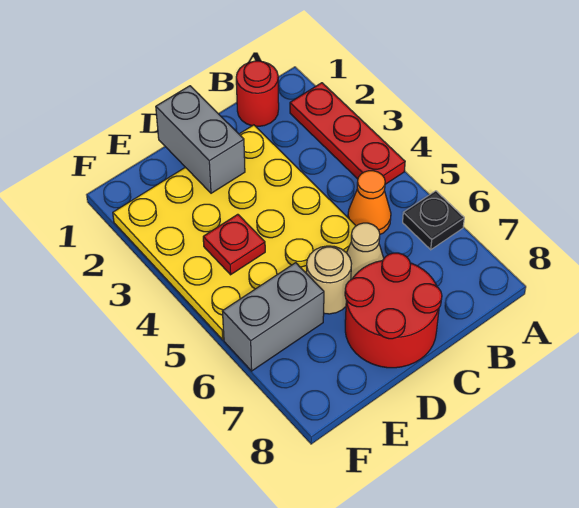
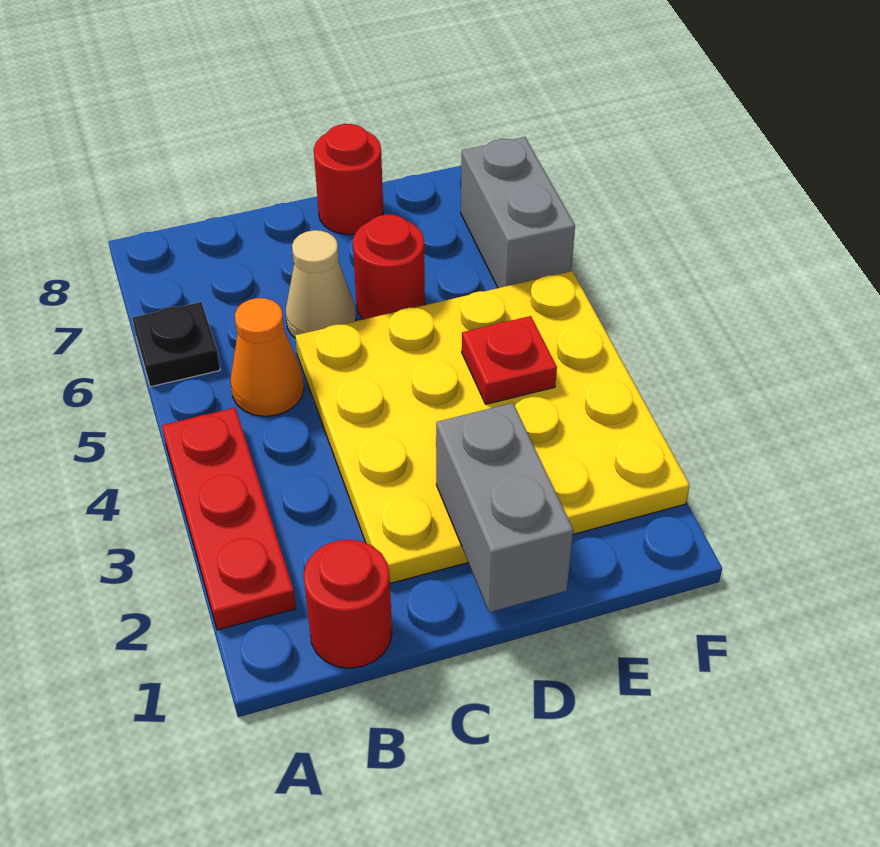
red round brick C7:D8 level 1 -> red round brick D8 level 1
tan round brick D6 level 1 -> red round brick D6 level 1
grey brick E6:F6 level 1 -> grey brick F6:F7 level 1

